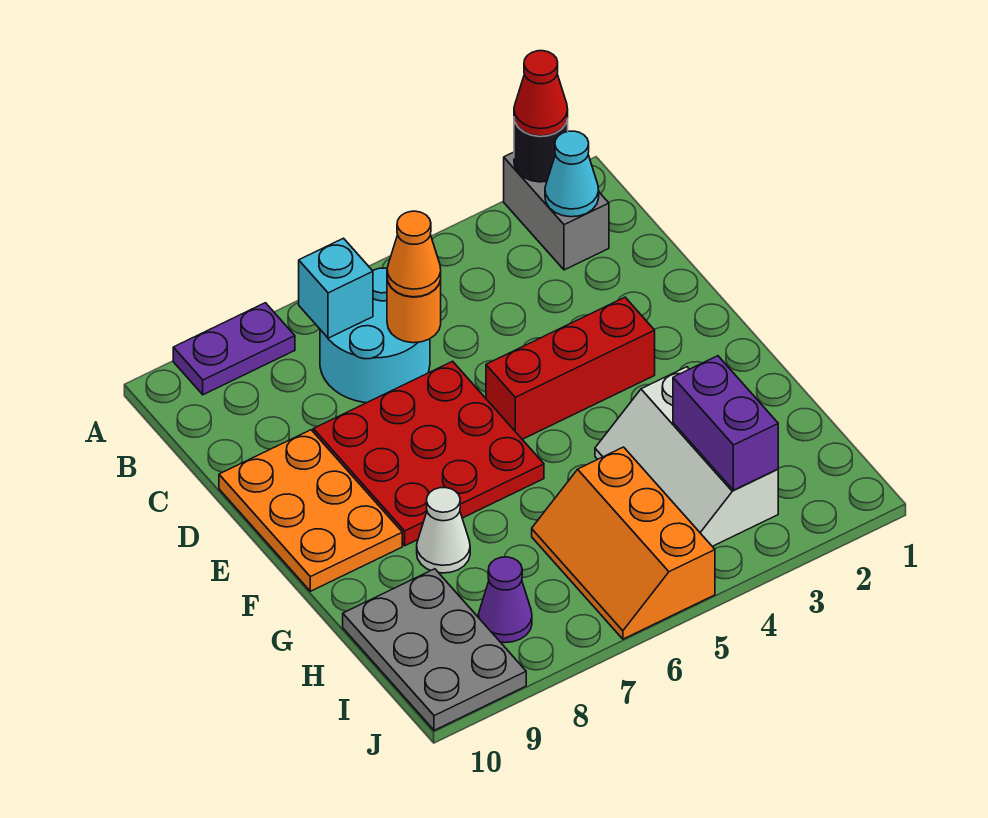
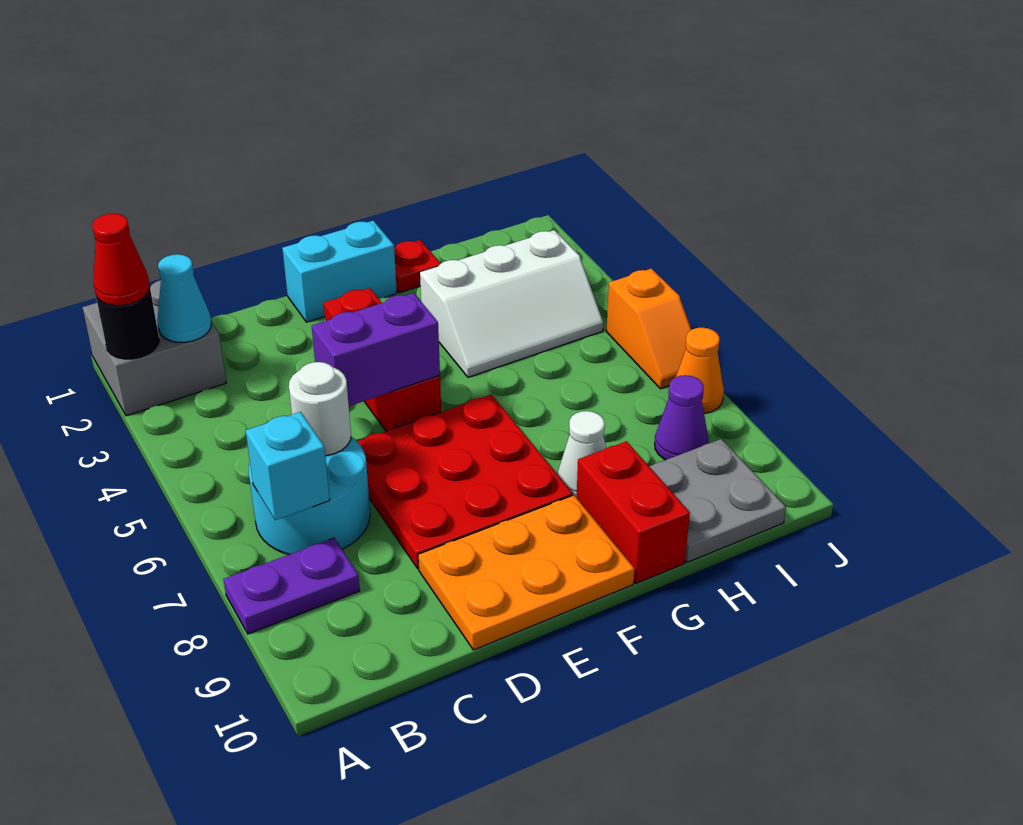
grey brick A2:B2 level 1 -> grey brick A1:B2 level 1
purple plate A8:A9 level 1 -> purple plate A8:B8 level 1
orange round brick C6 level 2 -> white round brick C6 level 2
orange cone C6 level 3 -> orange cone J7 level 1
none -> cyan brick E1:F1 level 1
none -> red plate G1 level 1
none -> red brick G9:G10 level 1
purple brick H3:I3 level 2 -> purple brick D5:E5 level 2
orange slope H5:J6 level 1 top 5 -> orange slope J5:J6 level 1 top 5
grey plate H9:J10 level 1 -> grey plate H9:I10 level 1

